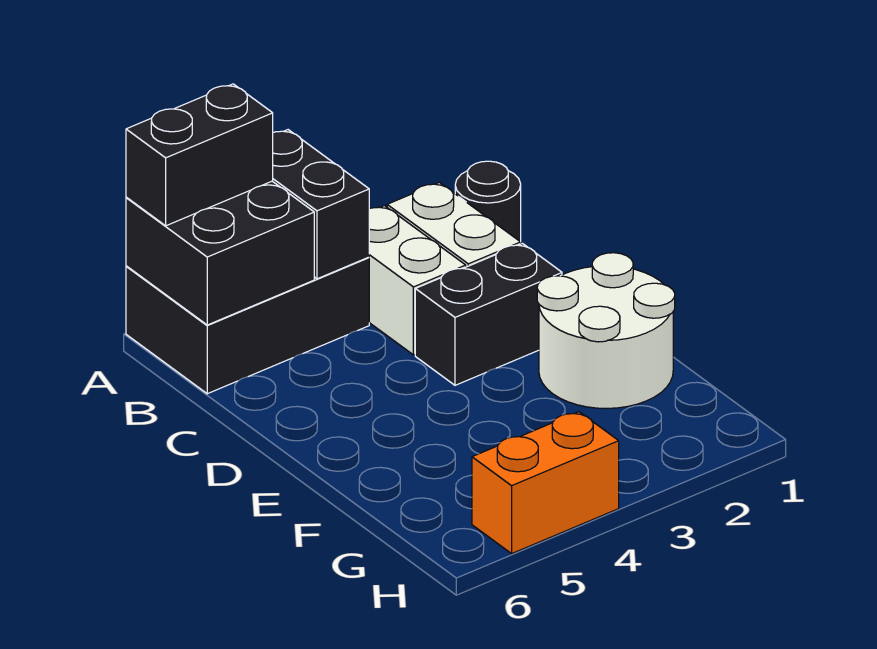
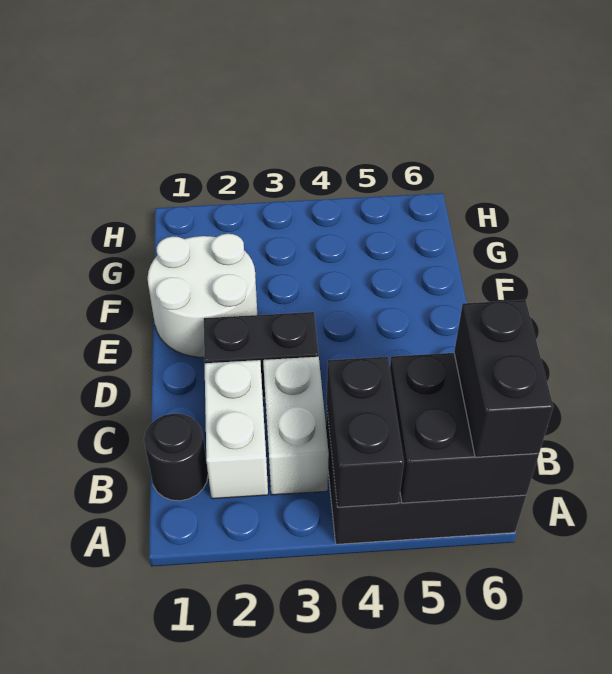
black brick A5:A6 level 3 -> black brick A6:B6 level 3
orange brick H4:H5 level 1 -> none

